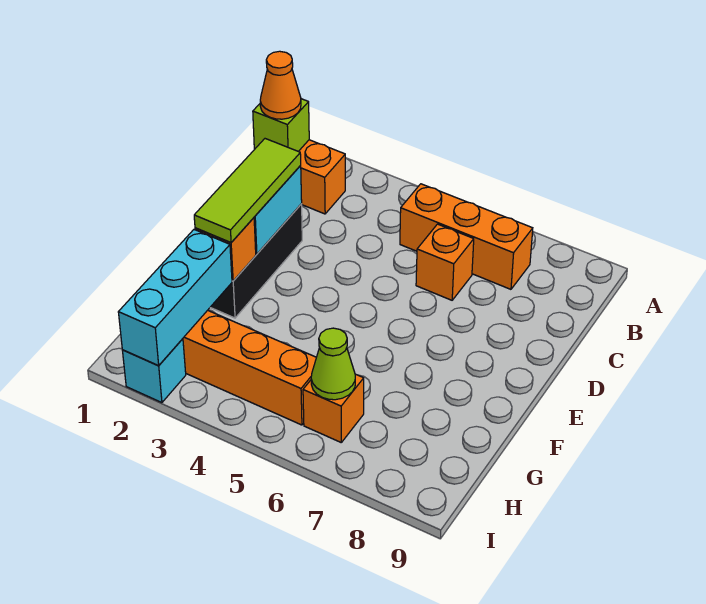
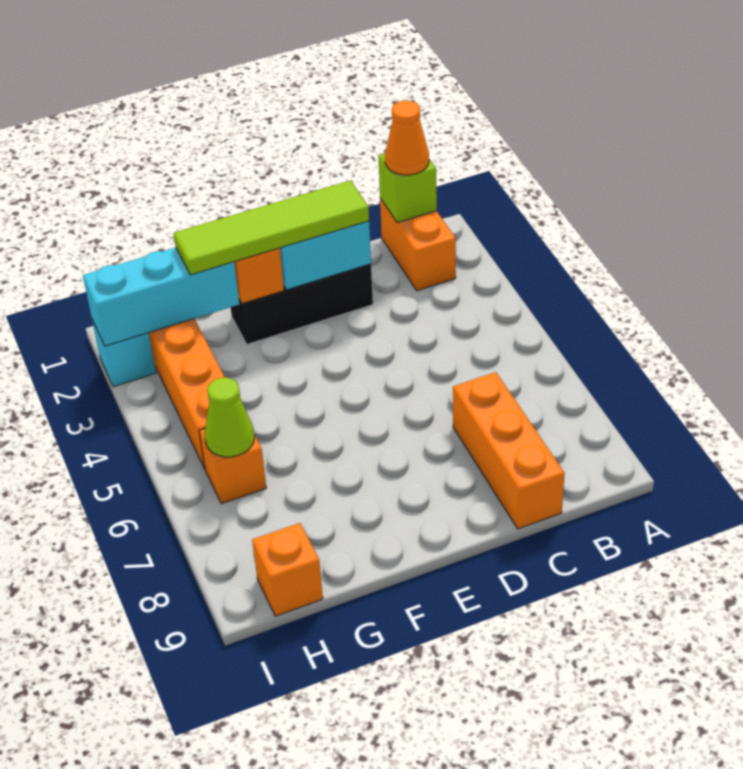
orange brick B5:B7 level 1 -> orange brick C7:C9 level 1
orange brick C6 level 1 -> orange brick H9 level 1
lime tile D2:F2 level 3 -> lime tile D2:G2 level 3

